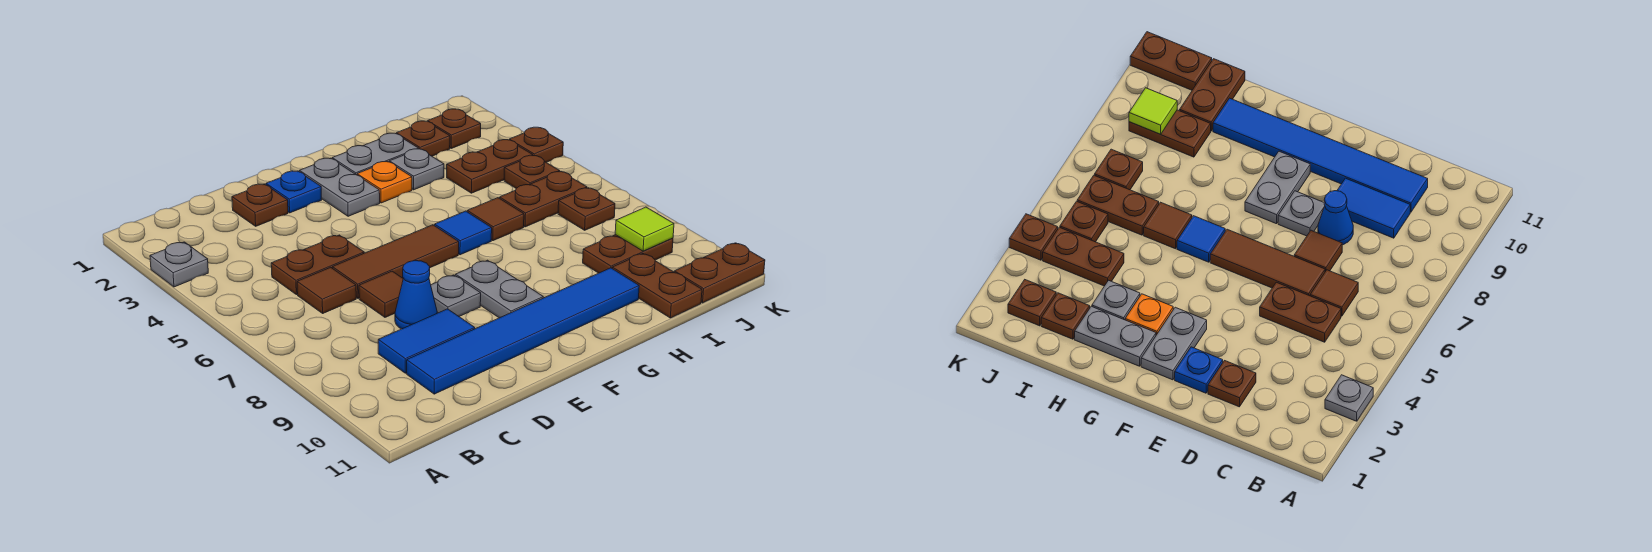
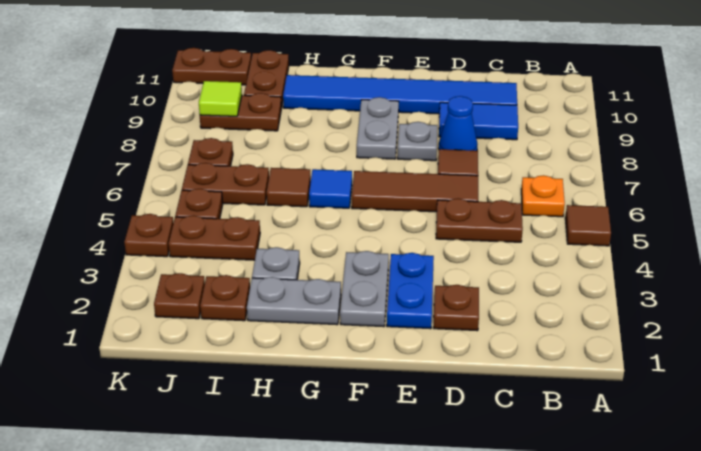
grey plate A3 level 1 -> none
brown tile C6 level 1 -> brown tile A5 level 1
blue plate E2 level 1 -> blue plate E2:E3 level 1
orange plate G3 level 1 -> orange plate B6 level 1

